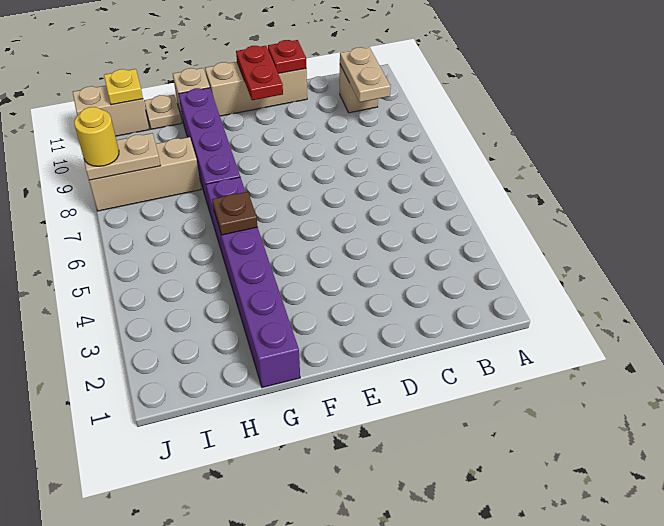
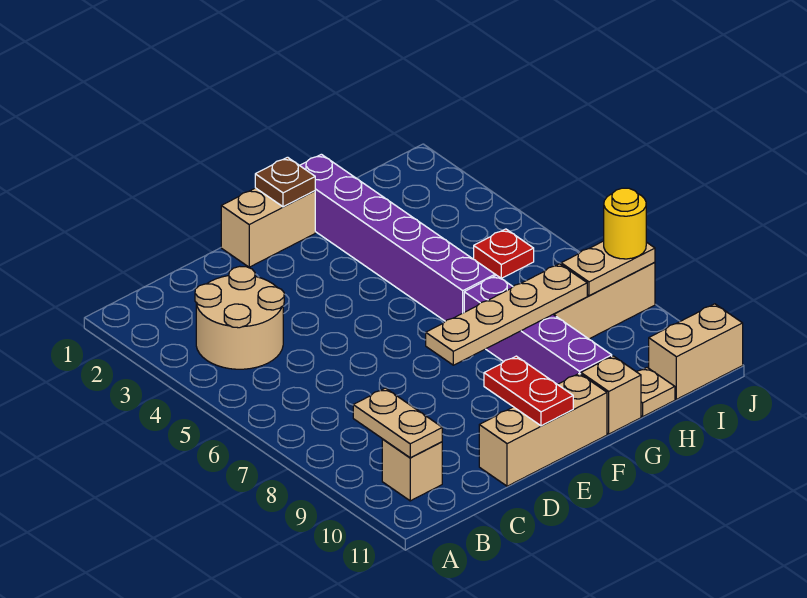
none -> tan round brick B3:C4 level 1
red plate D11 level 2 -> red plate I5 level 1
none -> tan brick E1:F1 level 1
none -> tan plate E8:H8 level 2
brown plate G5 level 2 -> brown plate F1 level 2
yellow plate I11 level 2 -> none

